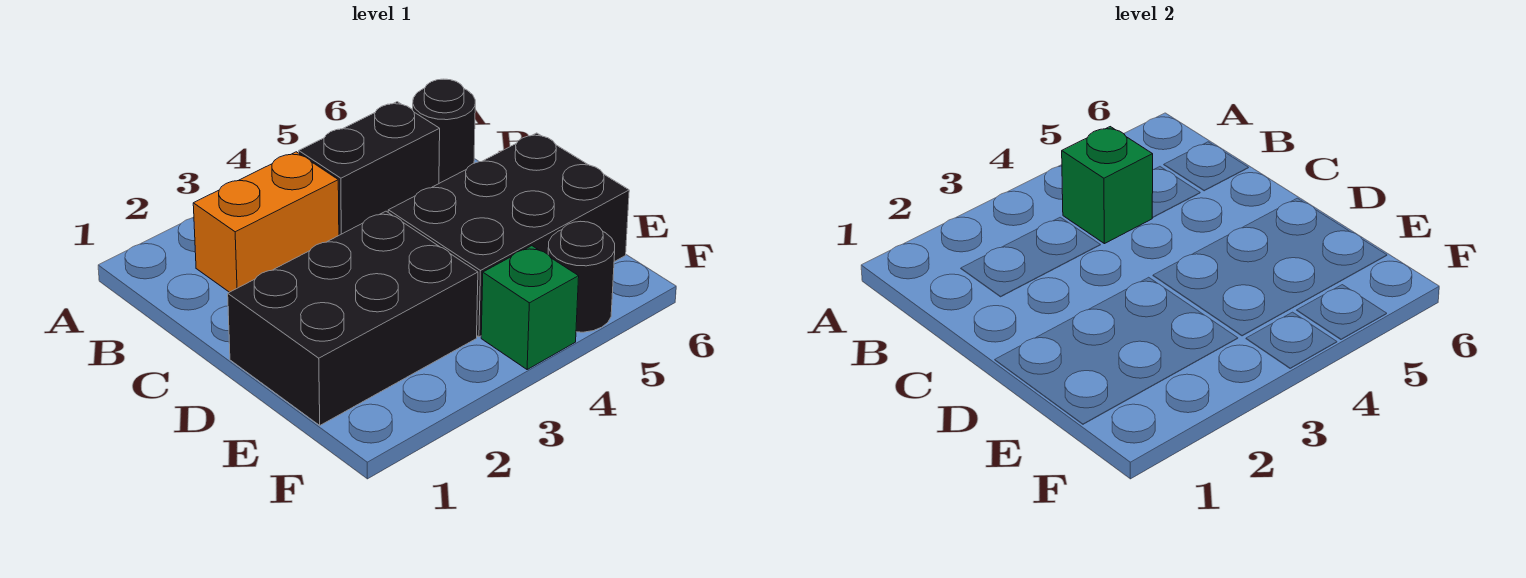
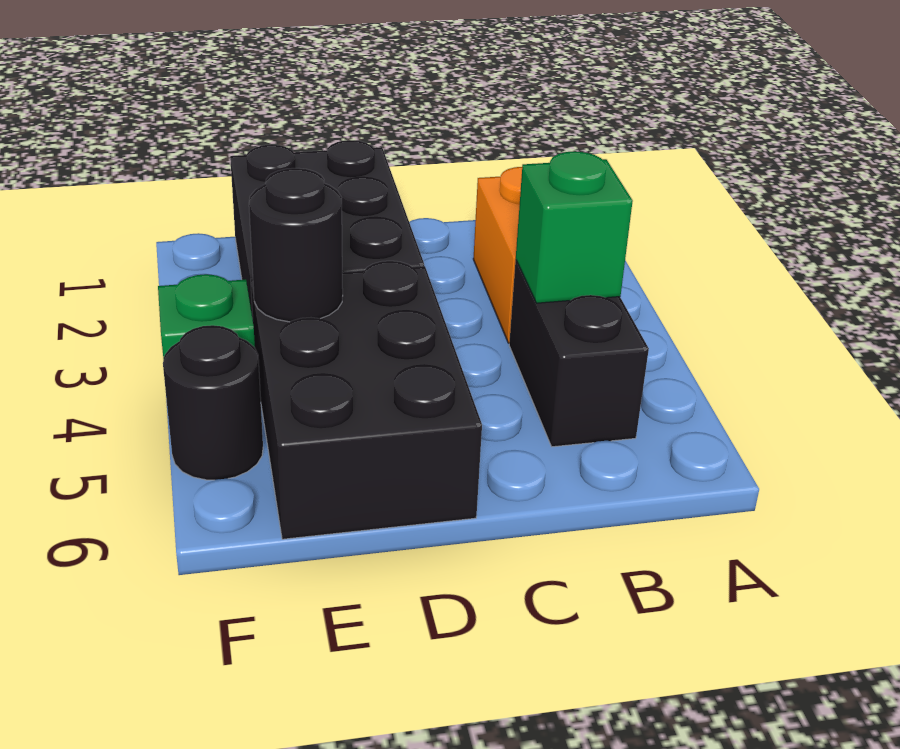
black round brick B6 level 1 -> black round brick E4 level 2

